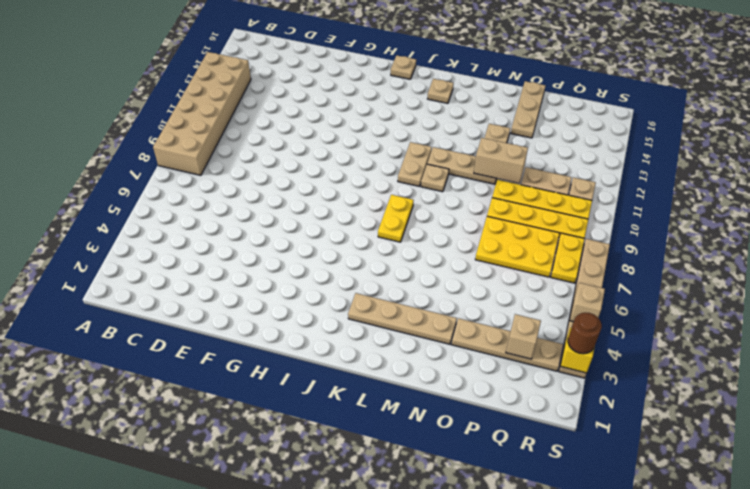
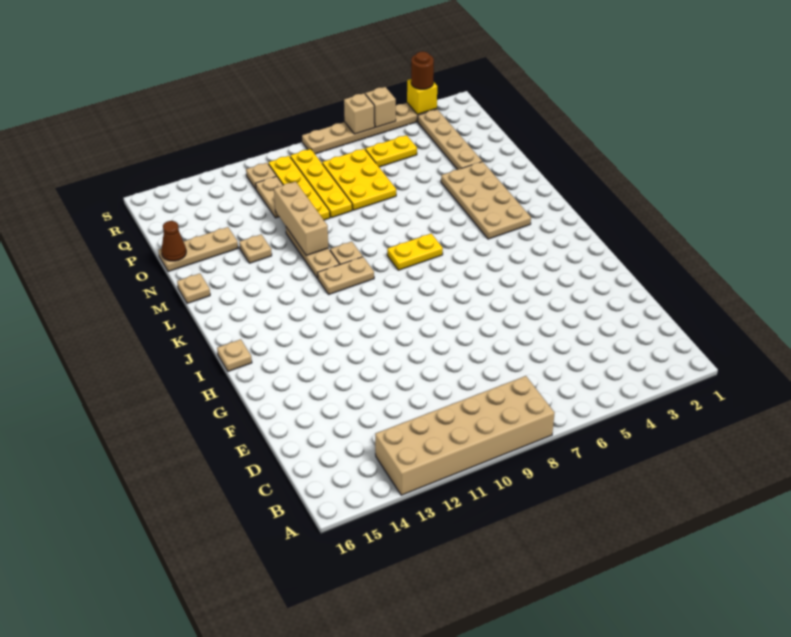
tan plate K3:N3 level 1 -> tan plate K3:N4 level 1
tan plate K15 level 1 -> tan plate M16 level 1
tan brick N11:O11 level 2 -> tan brick M11:O11 level 2
none -> brown cone O16 level 2
tan brick Q3 level 2 -> tan brick S6 level 2
yellow plate R7:R8 level 1 -> yellow plate Q5:Q6 level 1

